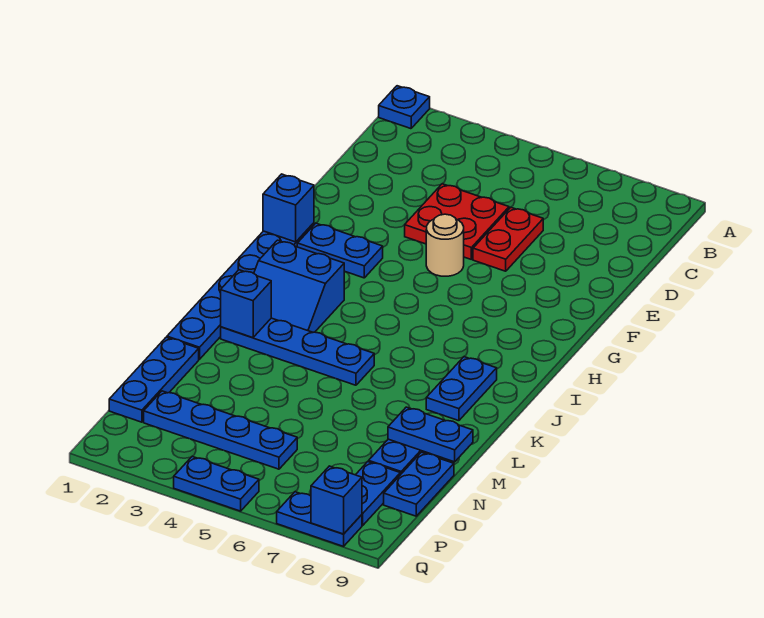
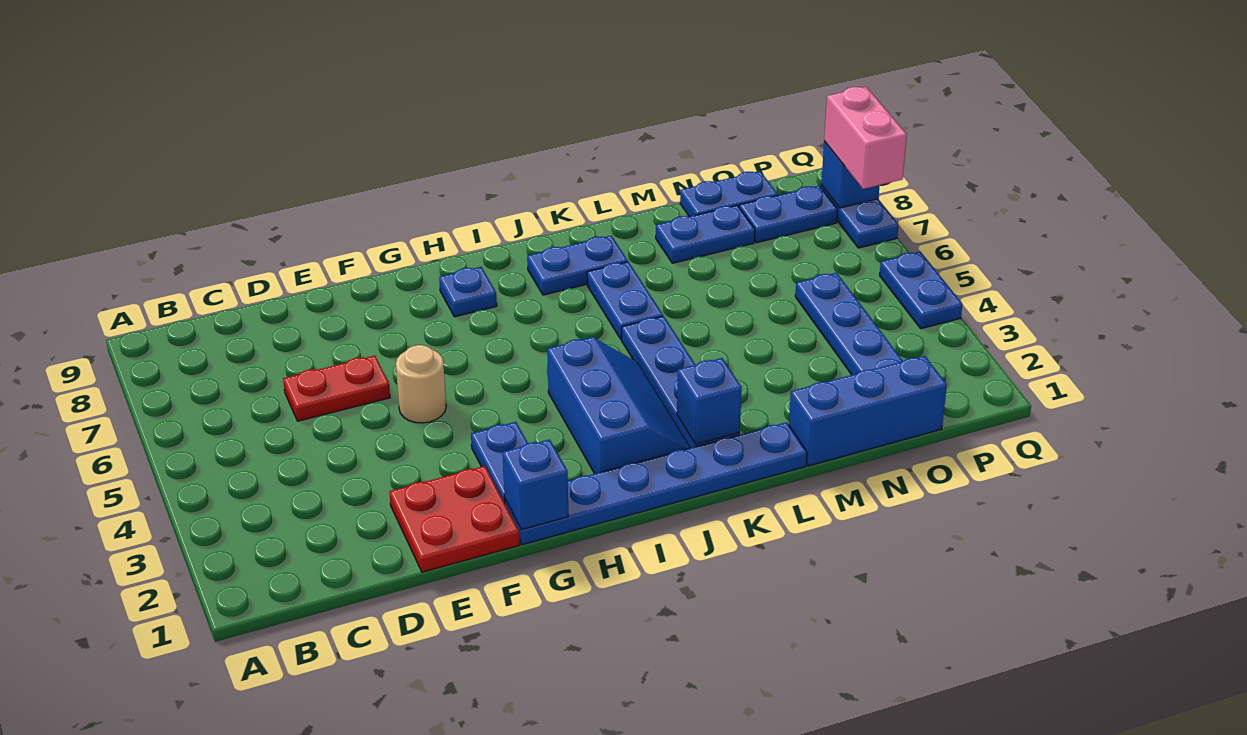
blue plate A1 level 1 -> blue plate H8 level 1
red plate D4:E5 level 1 -> red plate E1:F2 level 1
blue slope I2:J3 level 1 top I -> blue slope I2:J4 level 1 top I
blue plate M1:O1 level 1 -> blue brick M1:O1 level 1
blue plate M8:M9 level 2 -> blue plate K6:K7 level 1
none -> pink brick Q7:Q8 level 3

